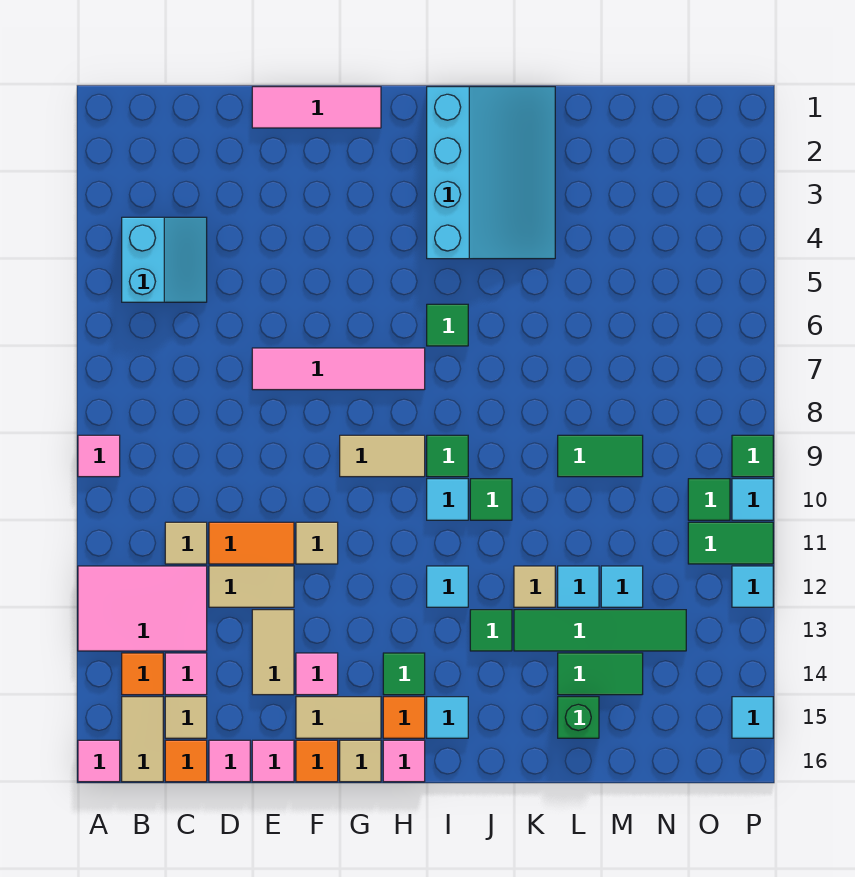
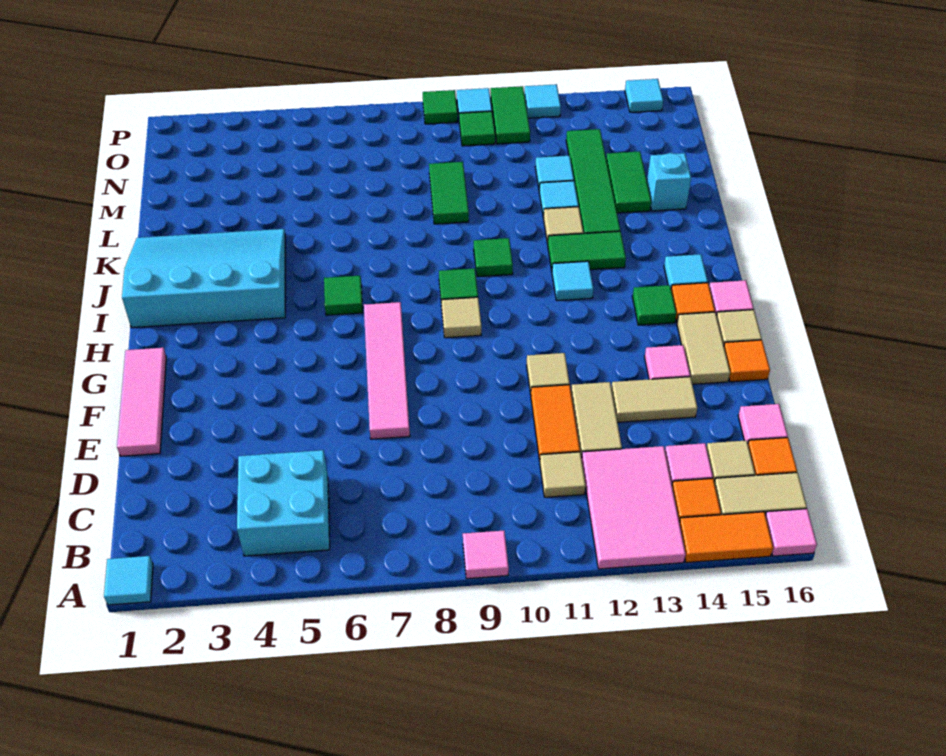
none -> orange tile A14:A15 level 1
cyan slope B4:C5 level 1 top B -> cyan brick B4:C5 level 1
pink tile E16 level 1 -> none
tan tile G9:H9 level 1 -> tan tile H9 level 1
cyan tile I10 level 1 -> cyan tile A1 level 1
green tile J13 level 1 -> green tile J12:J13 level 1
green brick L15 level 1 -> cyan brick L15 level 1

